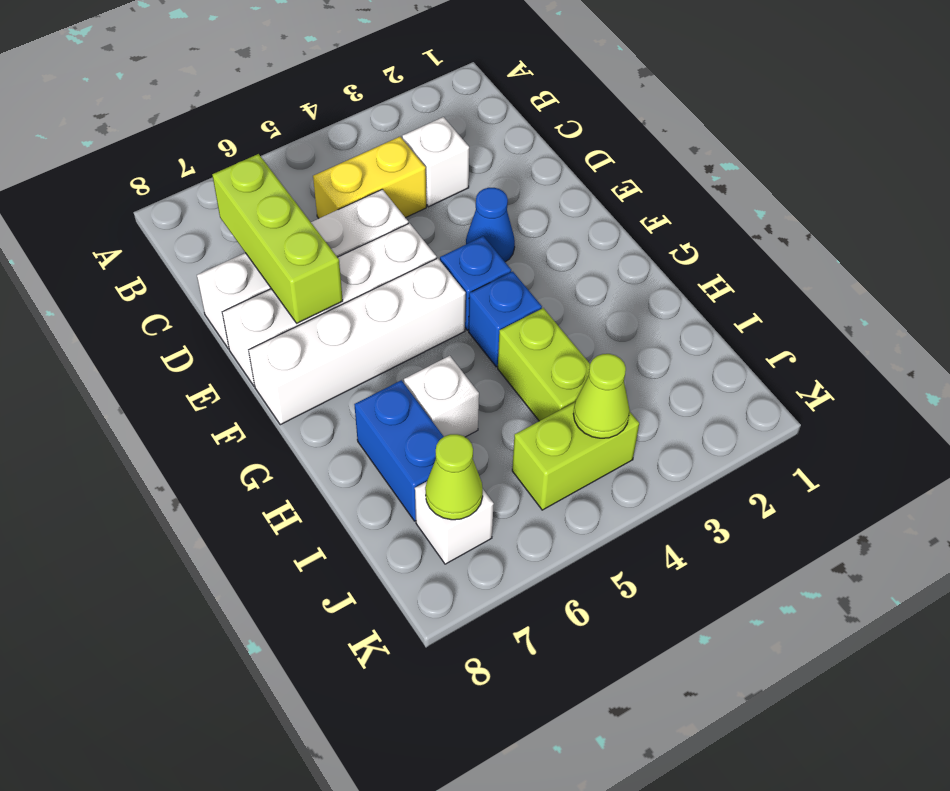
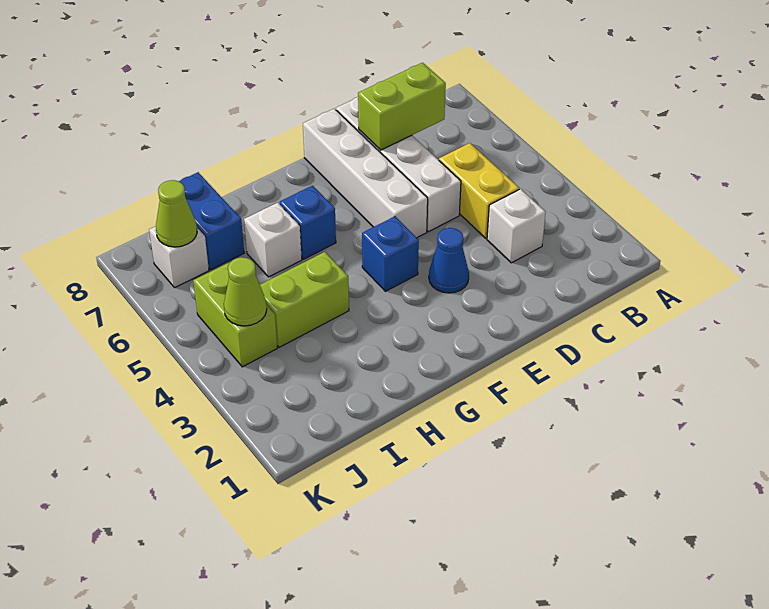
lime brick C7:E7 level 2 -> lime brick C7:D7 level 2
white brick F5:F8 level 1 -> none
blue brick G4 level 1 -> blue brick G6 level 1
blue brick H7:I7 level 1 -> blue brick I7:I8 level 1

